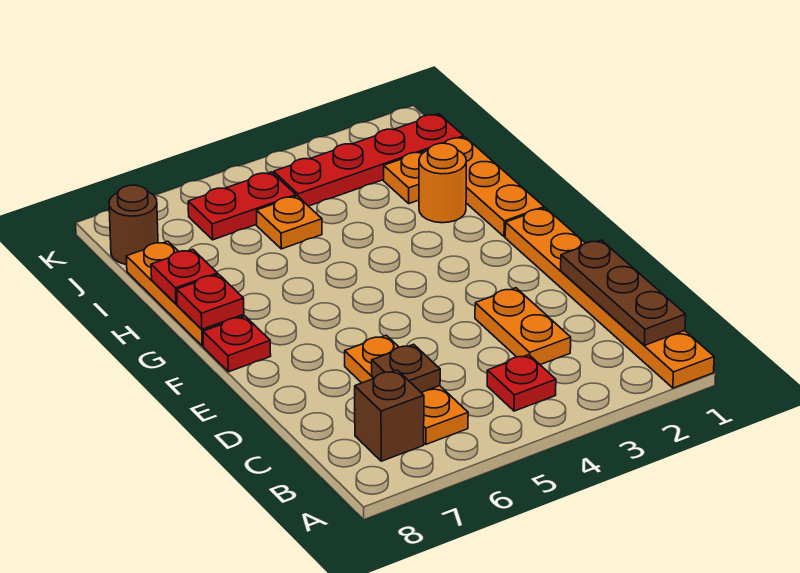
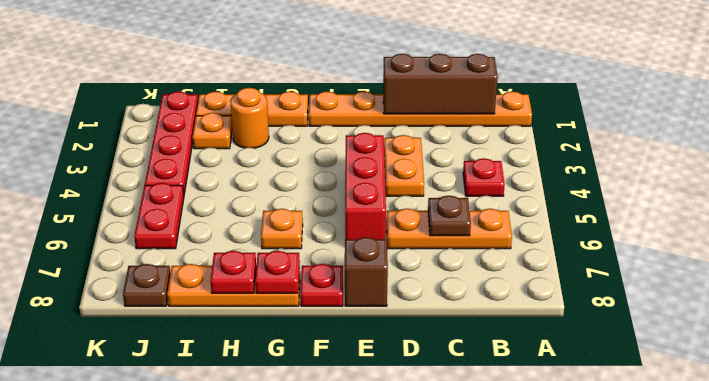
brown plate B1:D1 level 2 -> brown brick B1:D1 level 2
brown brick B7 level 1 -> brown brick E8 level 1
orange plate C3:D3 level 1 -> orange plate D3:D4 level 1
none -> red brick E4:E6 level 1
orange plate I5 level 1 -> orange plate G6 level 1
brown round brick J8 level 1 -> brown plate J8 level 1

